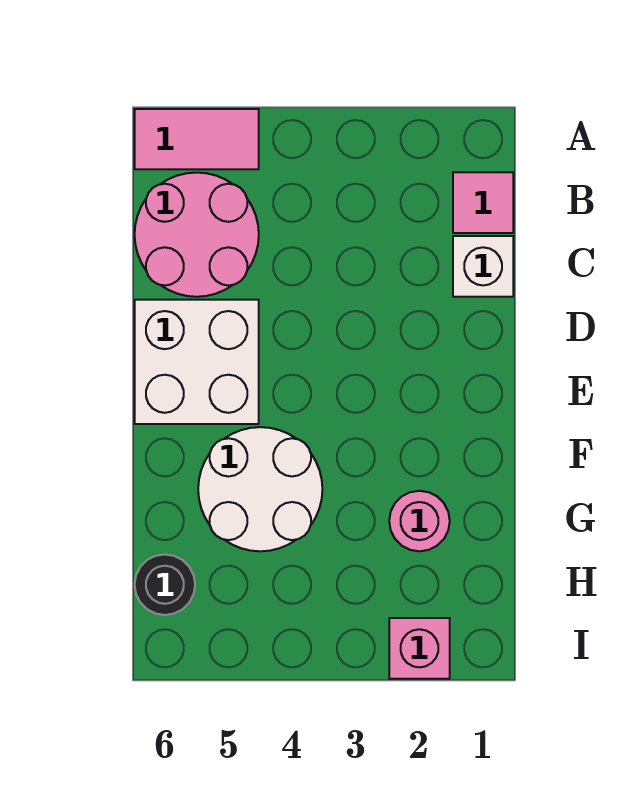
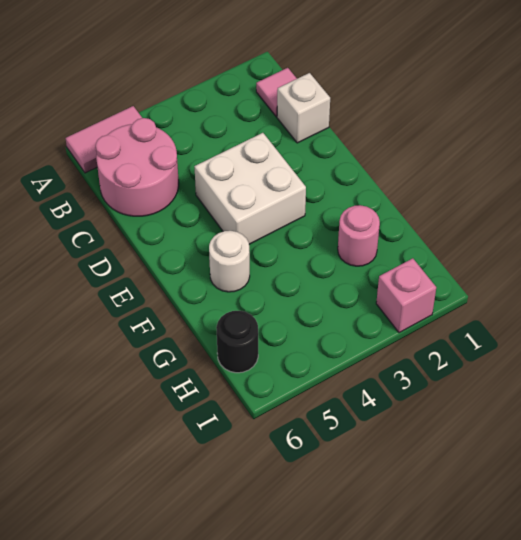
white brick D5:E6 level 1 -> white brick D3:E4 level 1
white round brick F4:G5 level 1 -> white round brick F5 level 1

